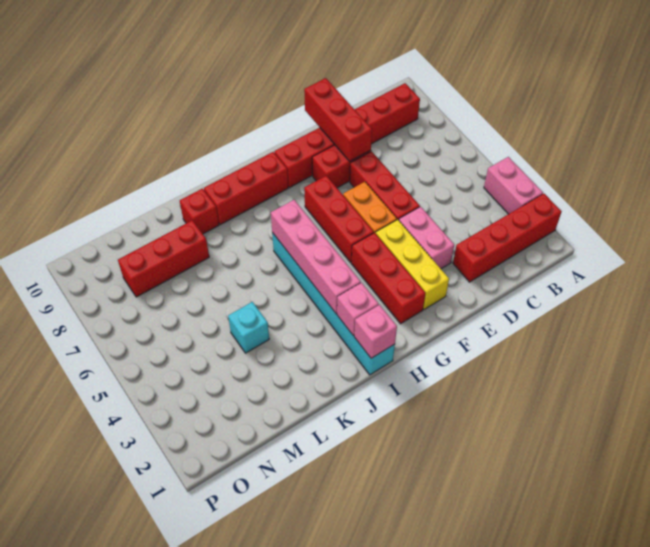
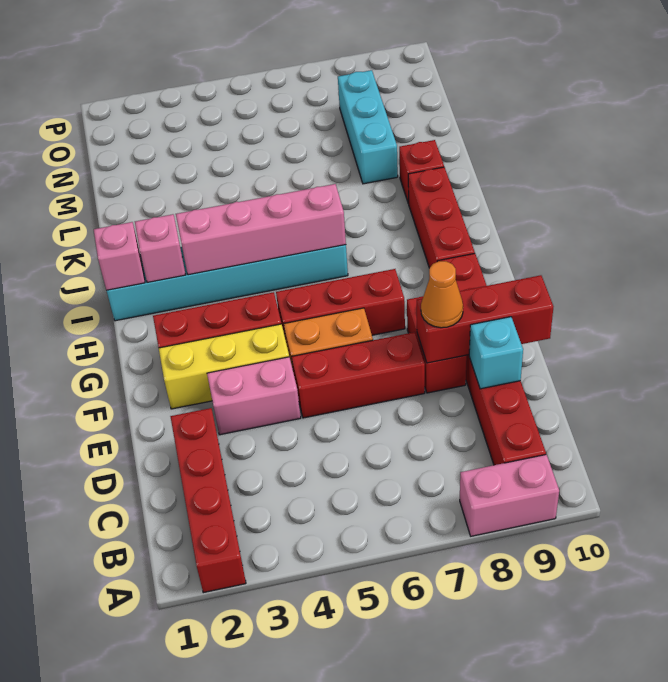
pink brick A3:A4 level 1 -> pink brick A8:A9 level 1
none -> orange cone E8 level 3
cyan brick L4 level 1 -> cyan brick D9 level 2
red brick L8:N8 level 1 -> cyan brick L8:N8 level 1

